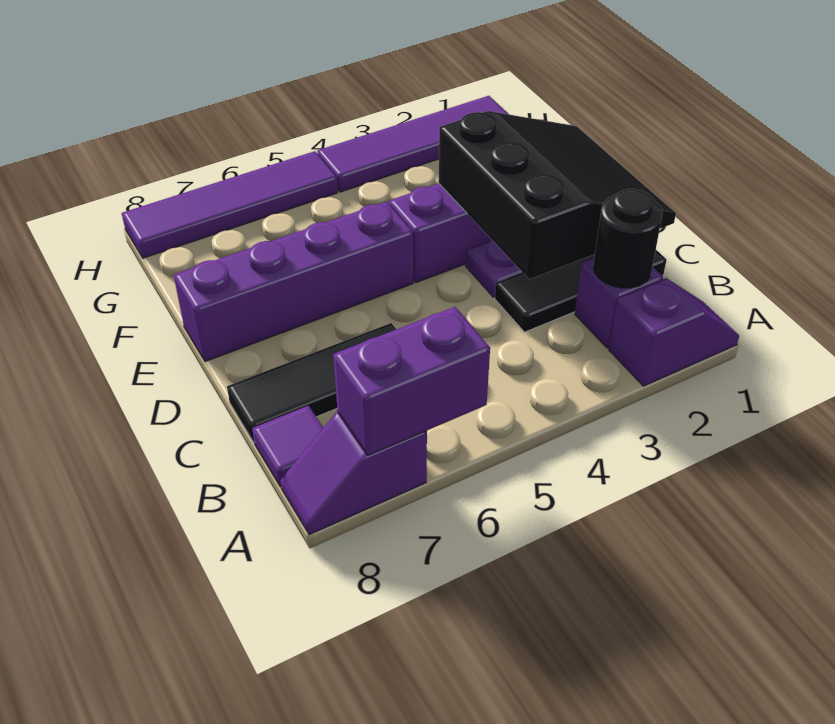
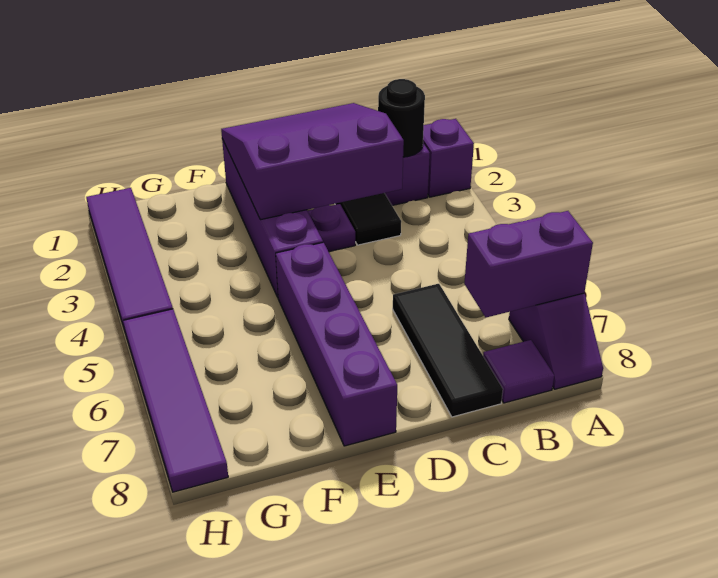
purple brick A6:A7 level 2 -> purple brick A7:B7 level 2
black slope C1:E3 level 2 top 3 -> purple slope C1:E3 level 2 top 3

